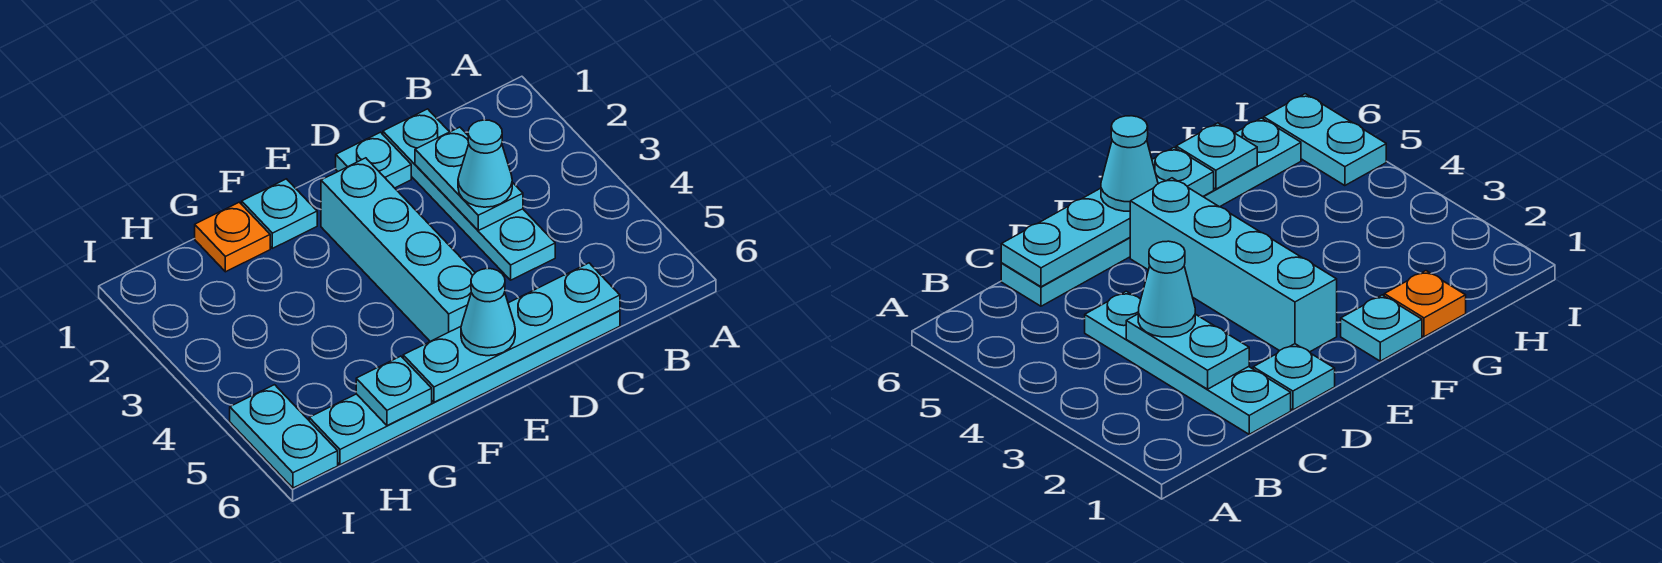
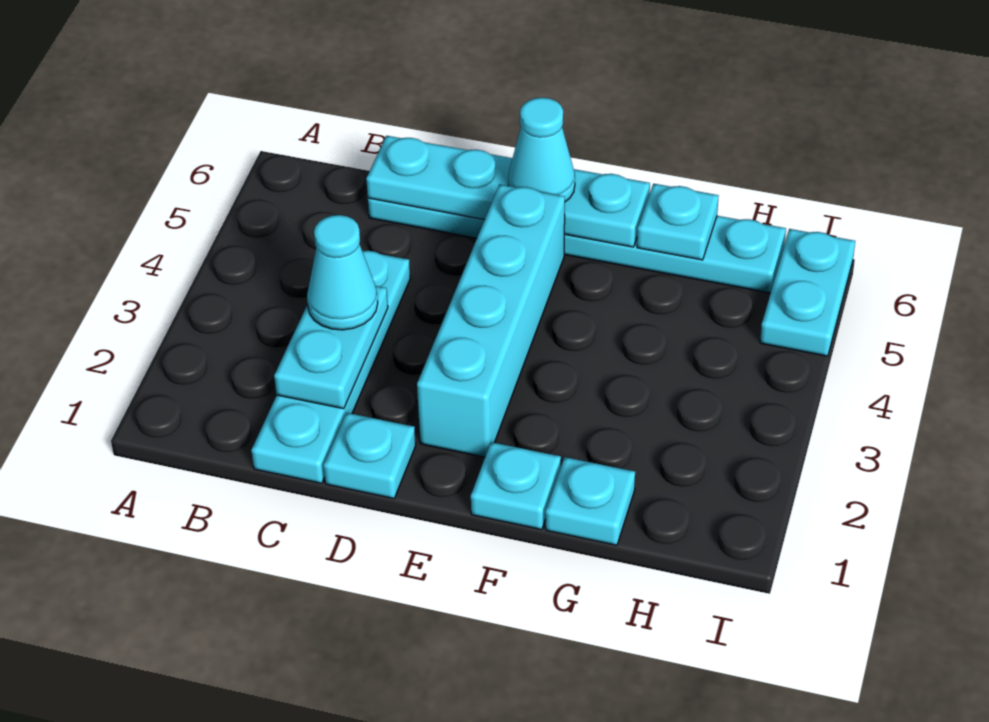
orange plate G1 level 1 -> cyan plate G1 level 1

